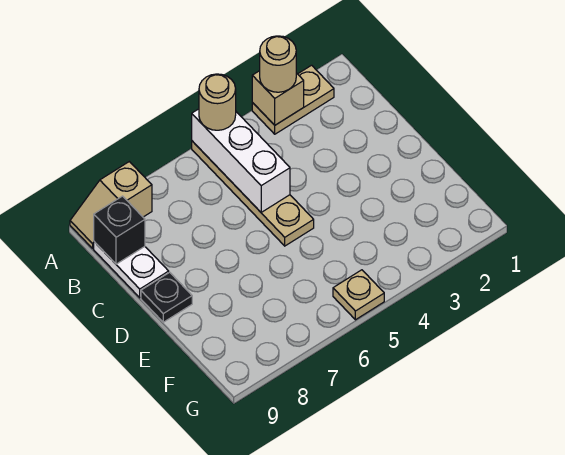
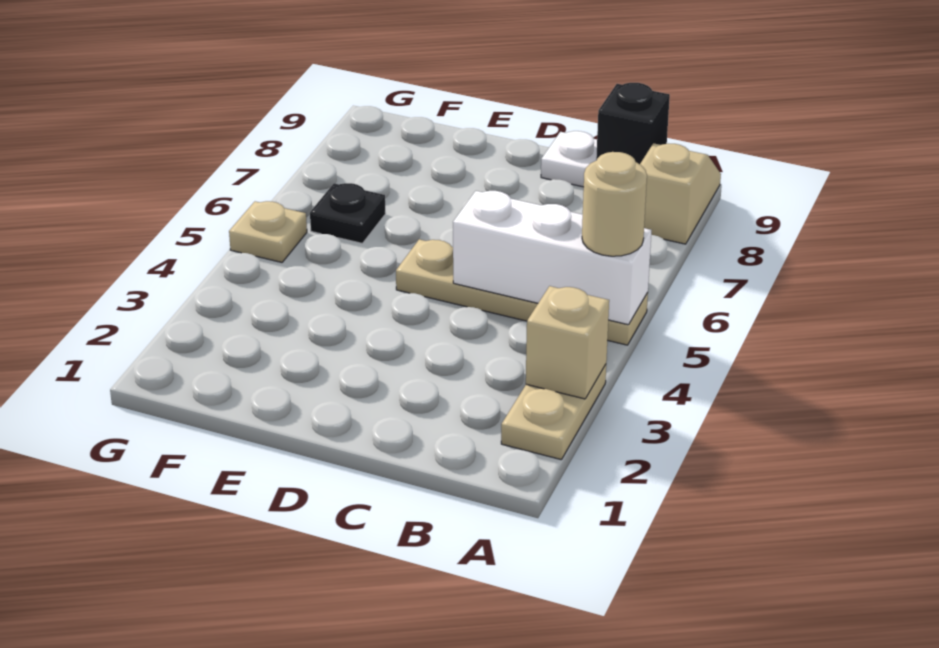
tan round brick A3 level 3 -> none
black plate D9 level 1 -> black plate F6 level 1

